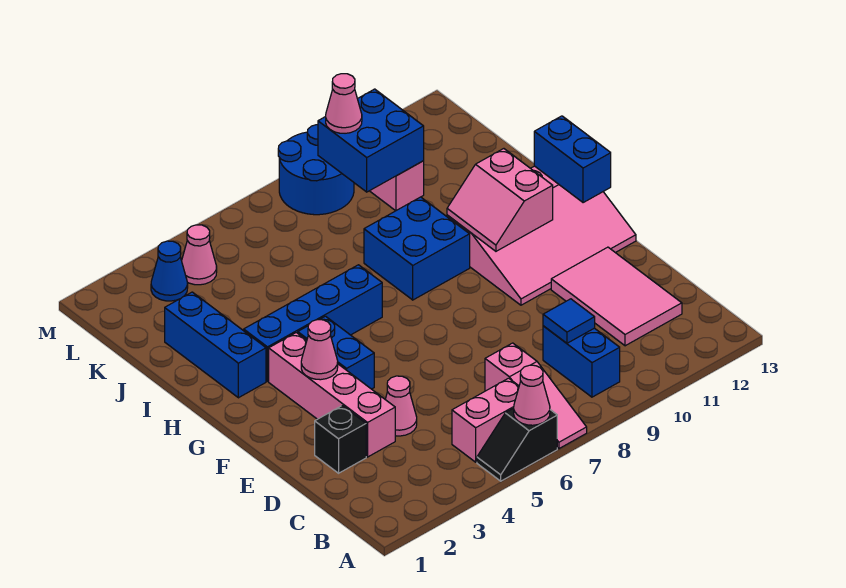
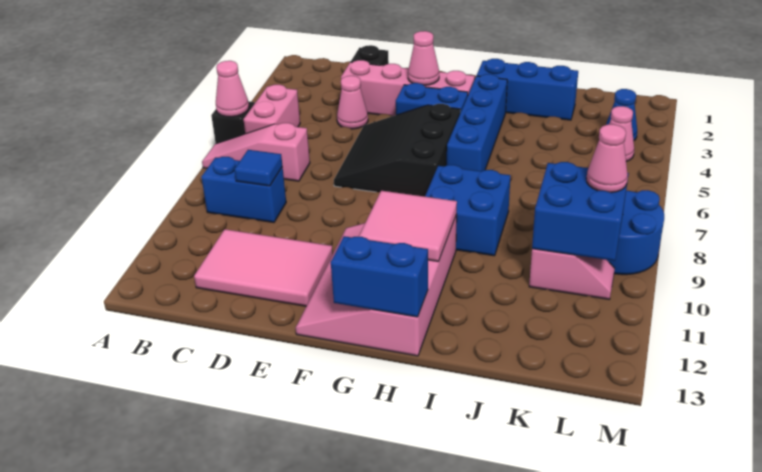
none -> black slope E5:G7 level 1 top G
pink slope G10:H11 level 2 top 11 -> pink tile G10:H11 level 2

